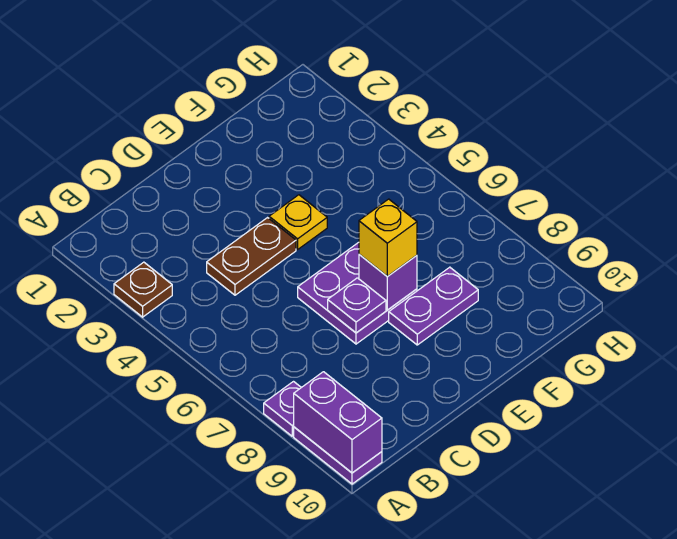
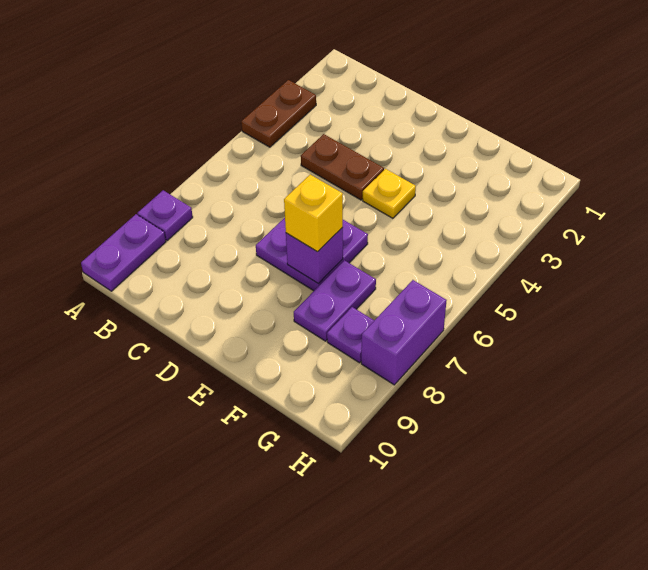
brown plate A3 level 1 -> brown plate A3:A4 level 1
purple brick A9:A10 level 2 -> purple brick H7:H8 level 1
purple plate D7 level 2 -> purple plate G8 level 1
purple plate E8:F8 level 1 -> purple plate F7:F8 level 1

